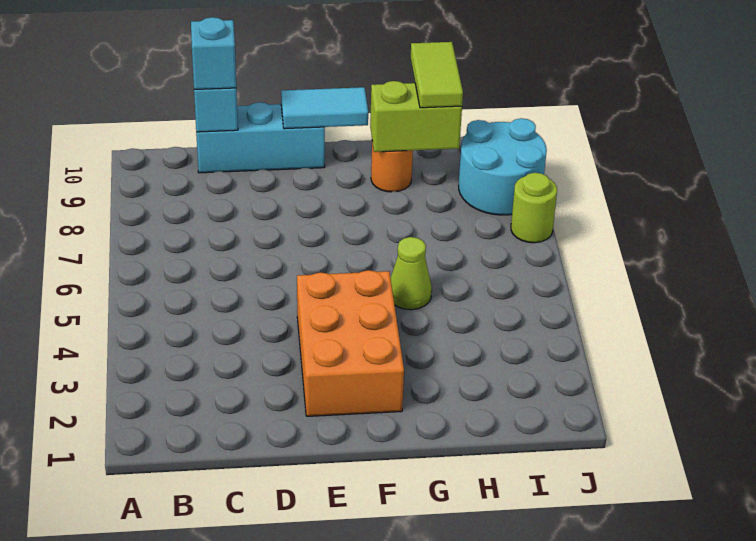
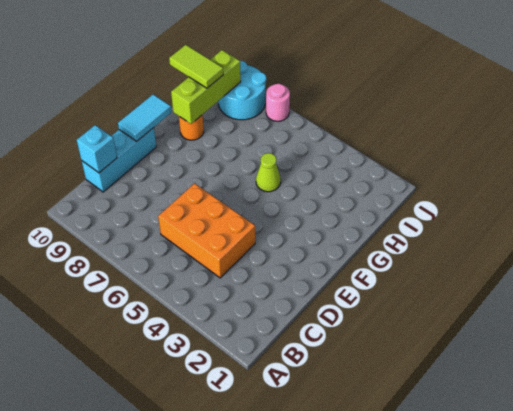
cyan brick C10 level 3 -> none
orange brick E2:F4 level 1 -> orange brick C4:D6 level 1
lime brick G9:H9 level 2 -> lime brick G9:I9 level 2
lime round brick J7 level 1 -> pink round brick J7 level 1

